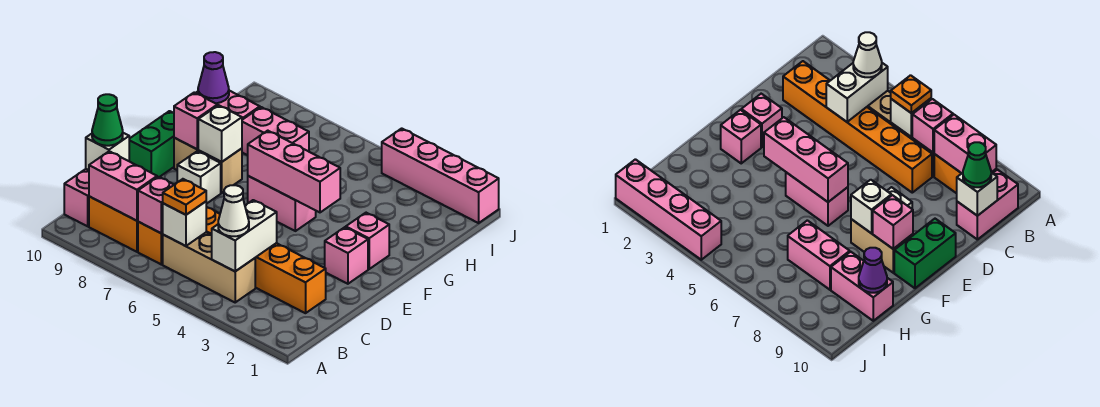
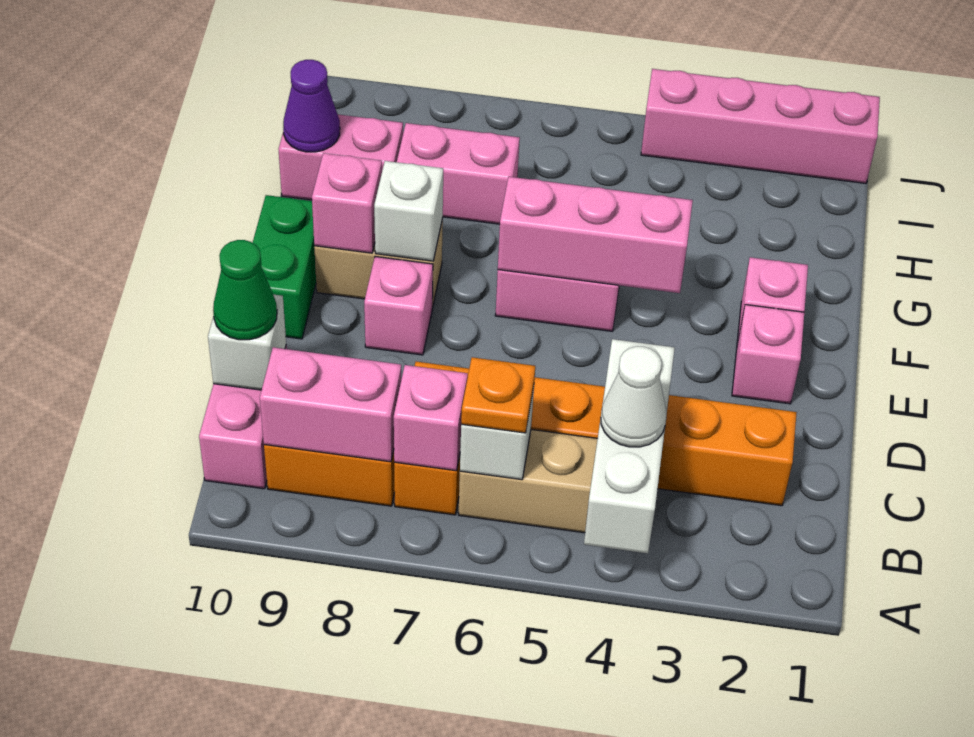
white brick B4:C4 level 2 -> white brick A4:C4 level 2
white brick E8 level 1 -> pink brick E8 level 1

